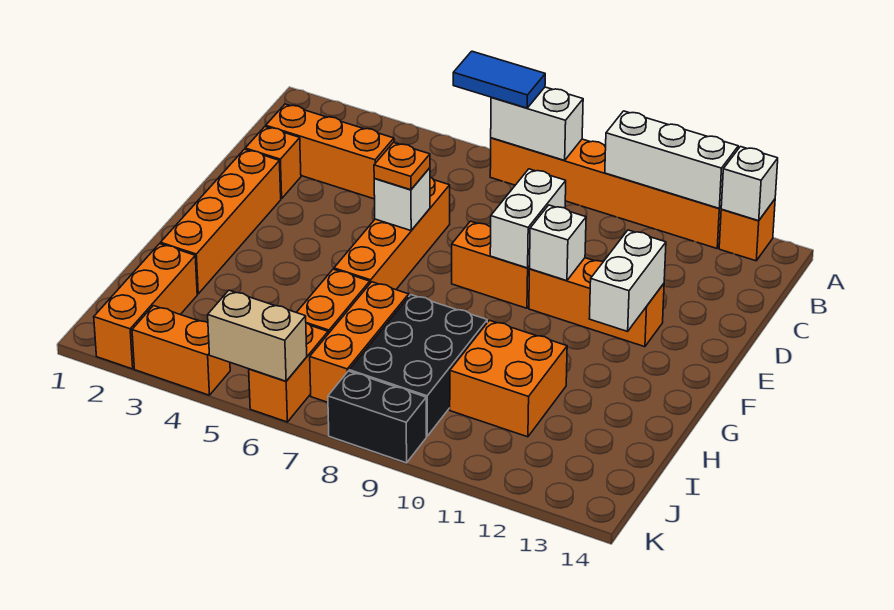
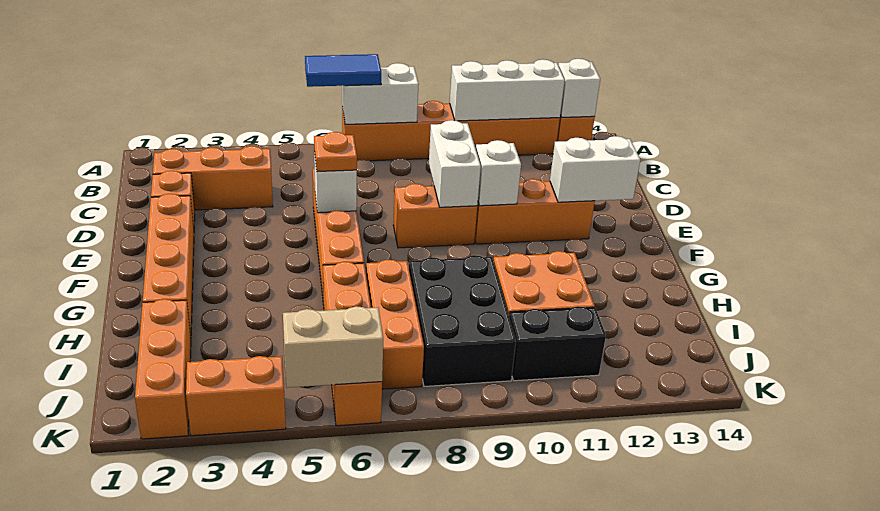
white brick E12:F12 level 2 -> white brick E12:E13 level 2
black brick K8:K9 level 1 -> black brick J10:J11 level 1

